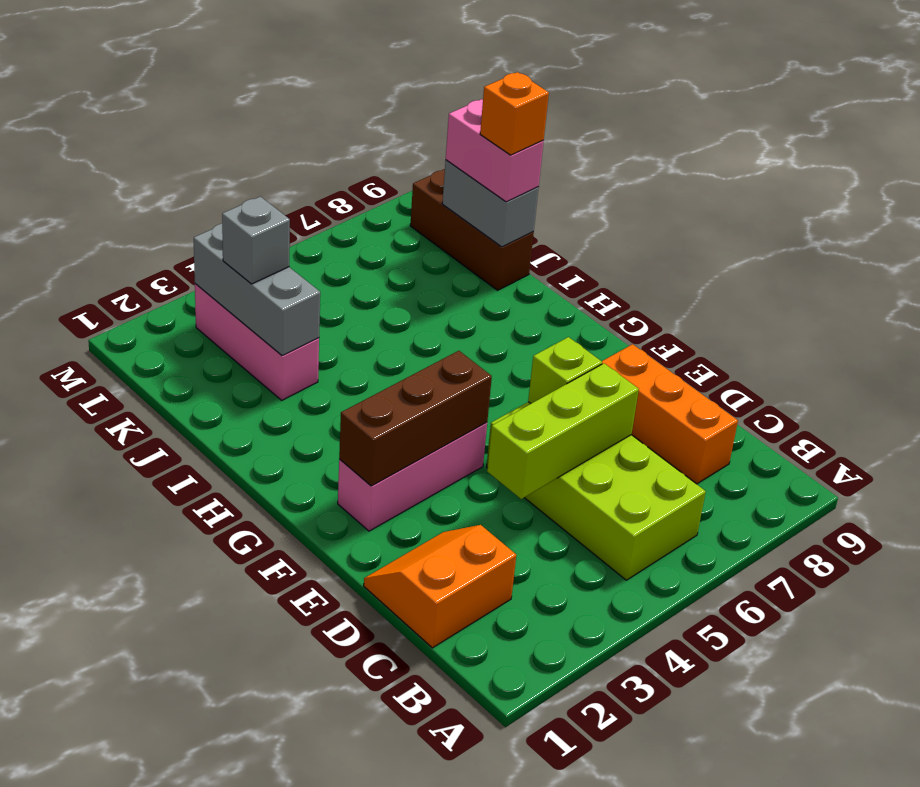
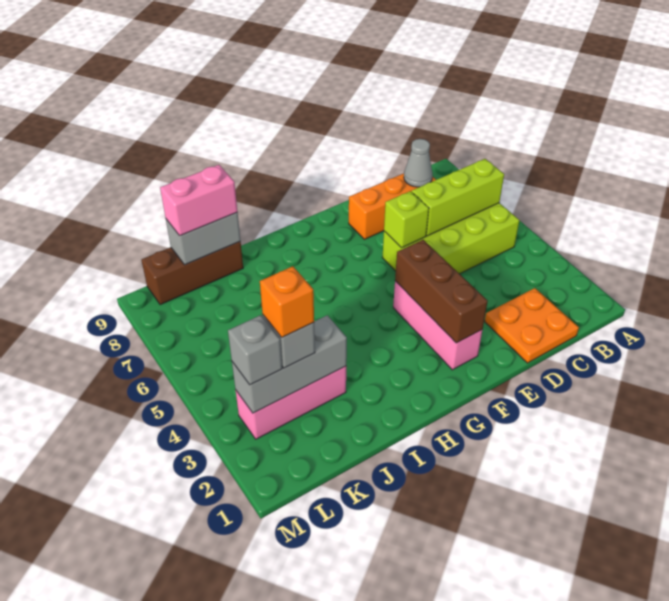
orange slope C1:D2 level 1 top C -> orange plate C1:D2 level 1
none -> grey cone C8 level 2
lime brick D4:D6 level 2 -> lime brick B6:D6 level 2
orange brick J9 level 4 -> orange brick K3 level 4
none -> grey brick L3 level 3

